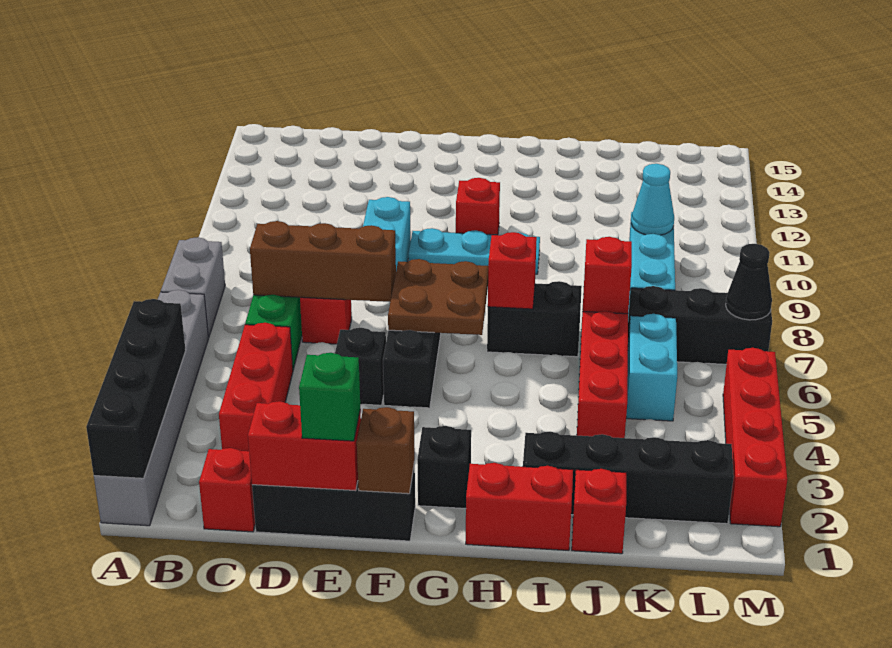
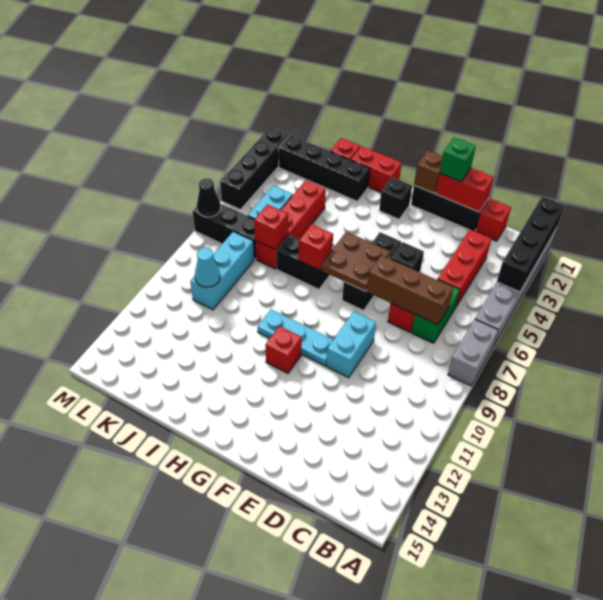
red brick M2:M5 level 1 -> black brick M2:M5 level 1

